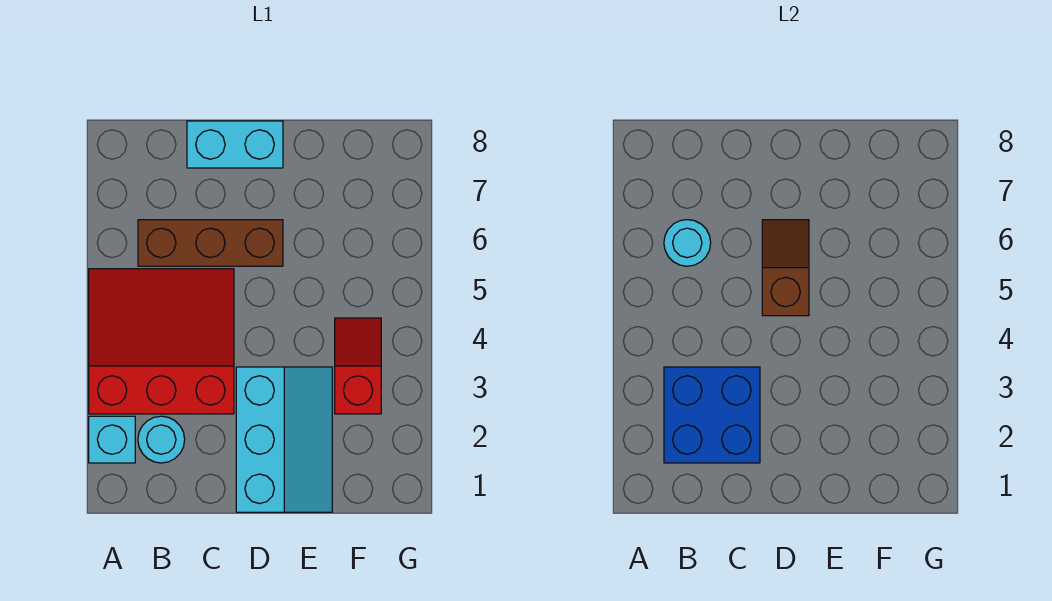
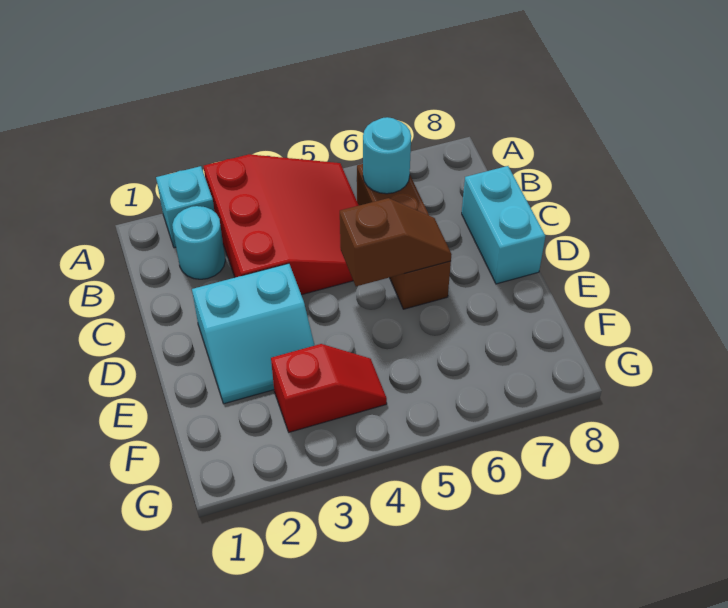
blue brick B2:C3 level 2 -> none
cyan slope D1:E3 level 1 top D -> cyan slope D2:E3 level 1 top D

